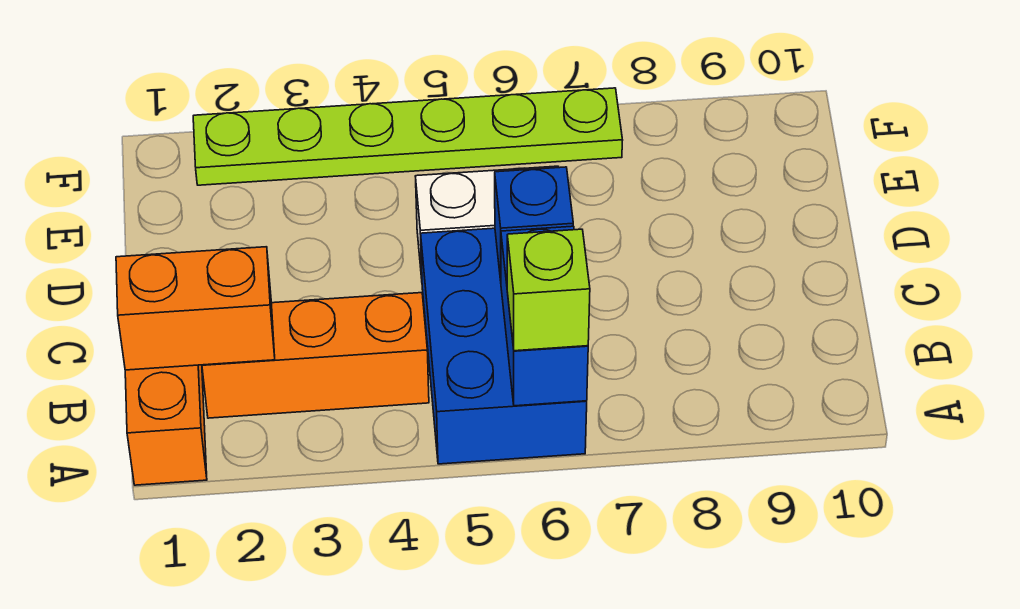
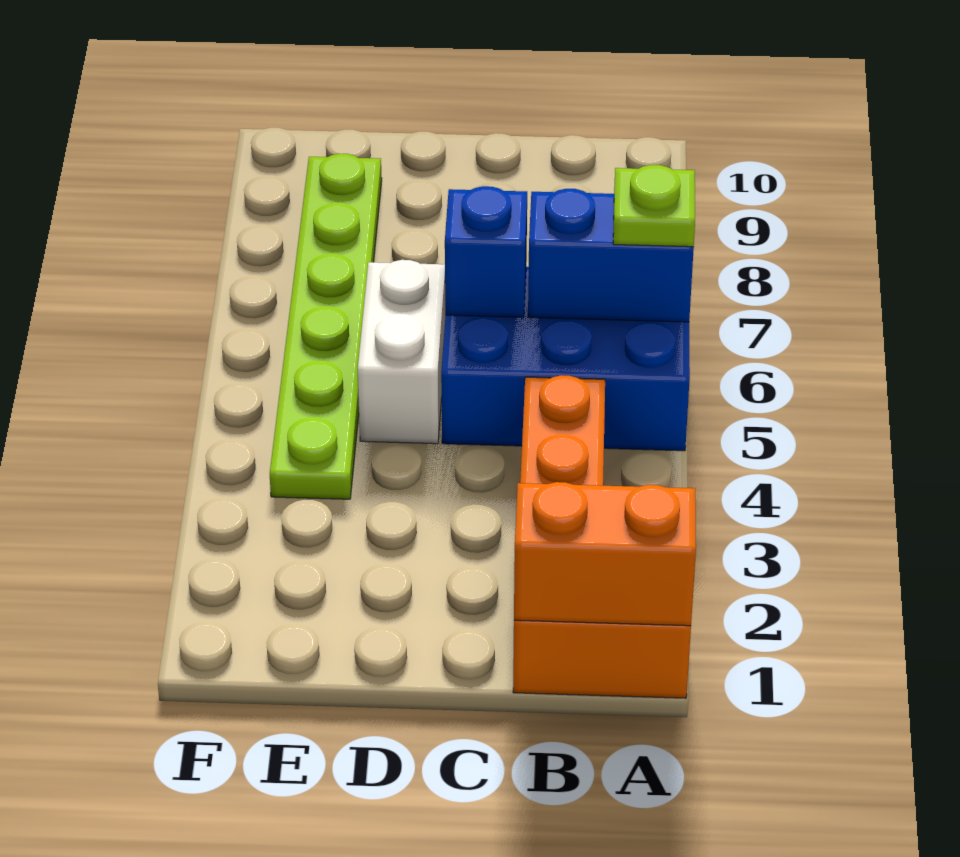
lime brick A6 level 3 -> lime plate A6 level 3
orange brick B1:B2 level 2 -> orange brick A1:B1 level 2
lime plate F2:F7 level 1 -> lime plate E4:E9 level 1

